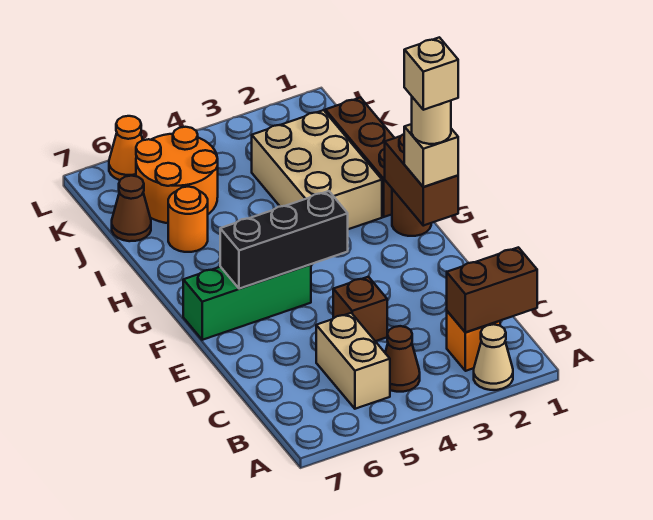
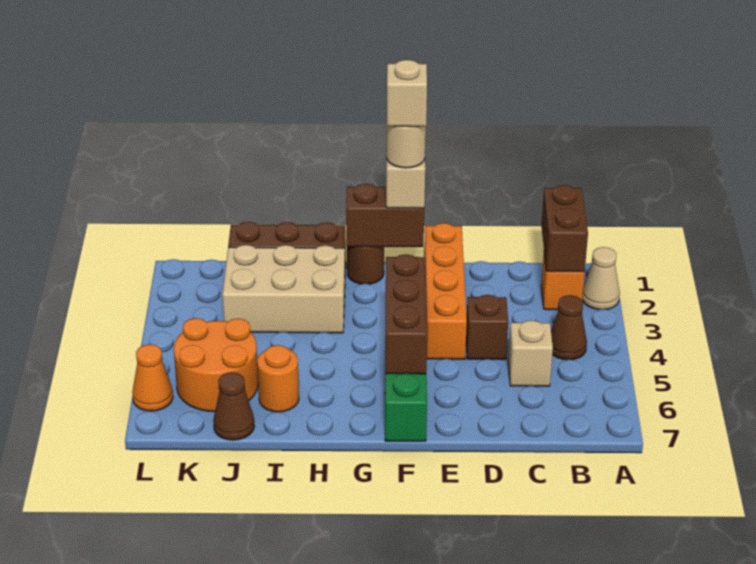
tan brick B5:C5 level 1 -> tan brick C5 level 1
none -> orange brick E1:E4 level 1
black brick F4:F6 level 2 -> brown brick F4:F6 level 2

